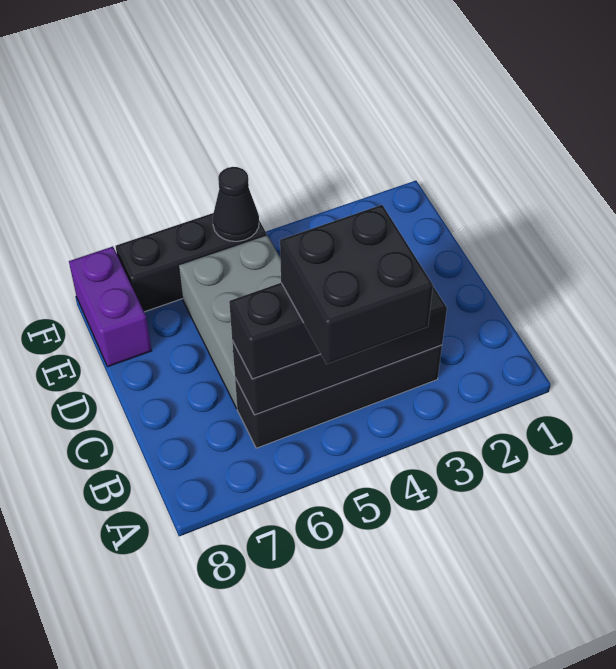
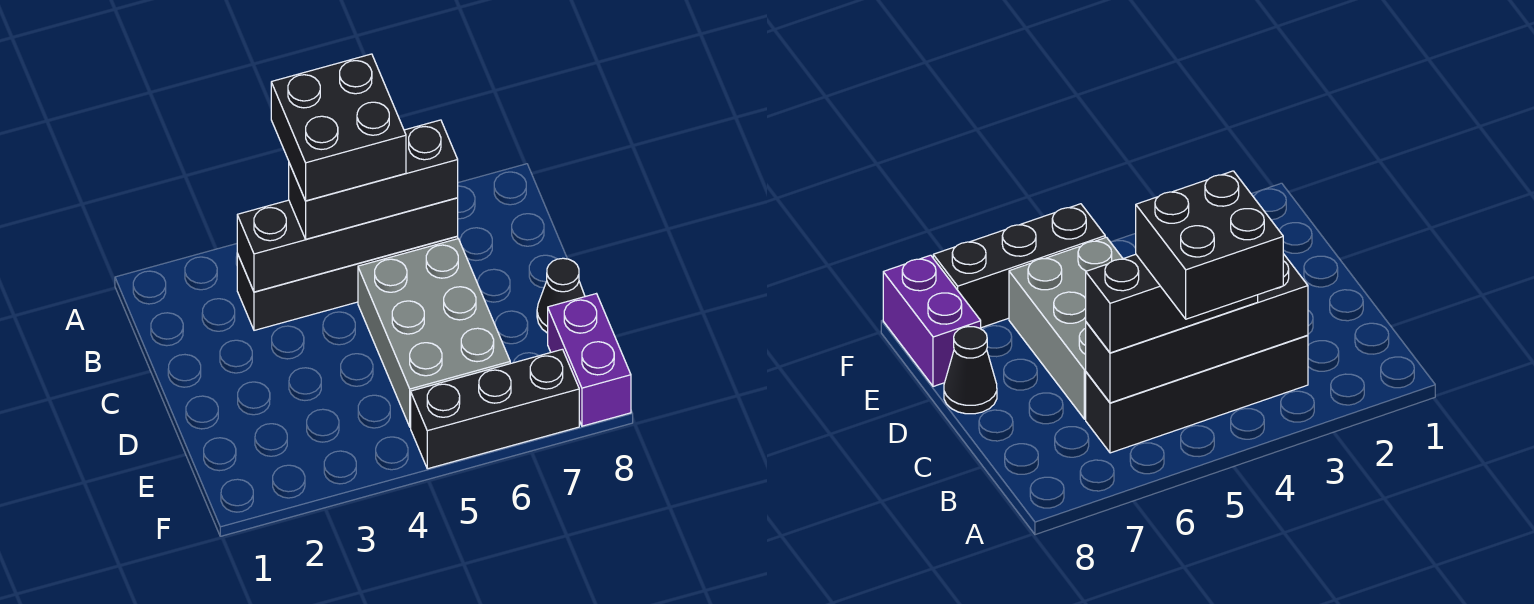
black cone F5 level 2 -> black cone D8 level 1

